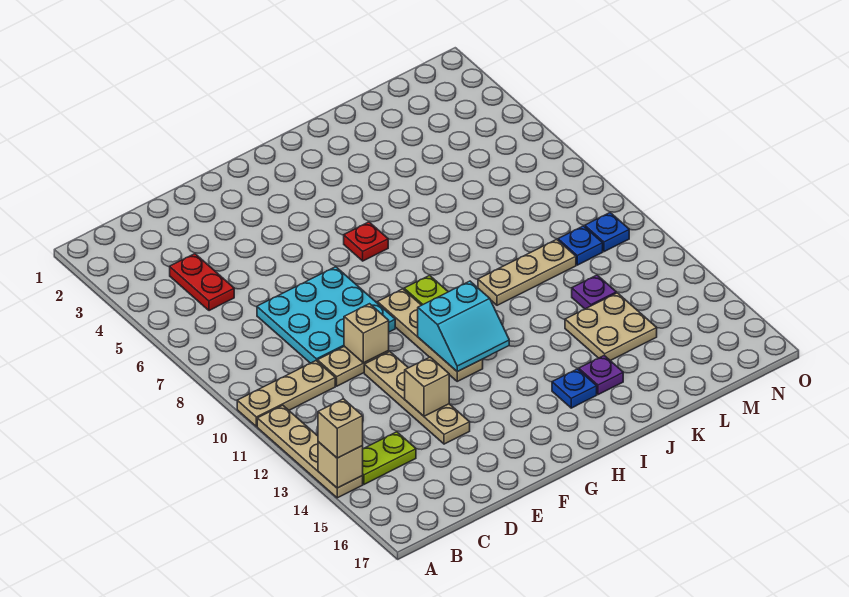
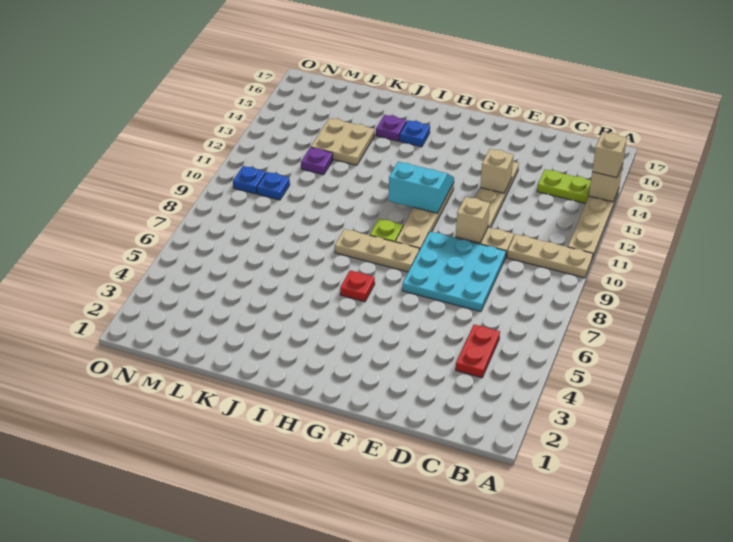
tan plate J10:L10 level 1 -> tan plate G8:I8 level 1

